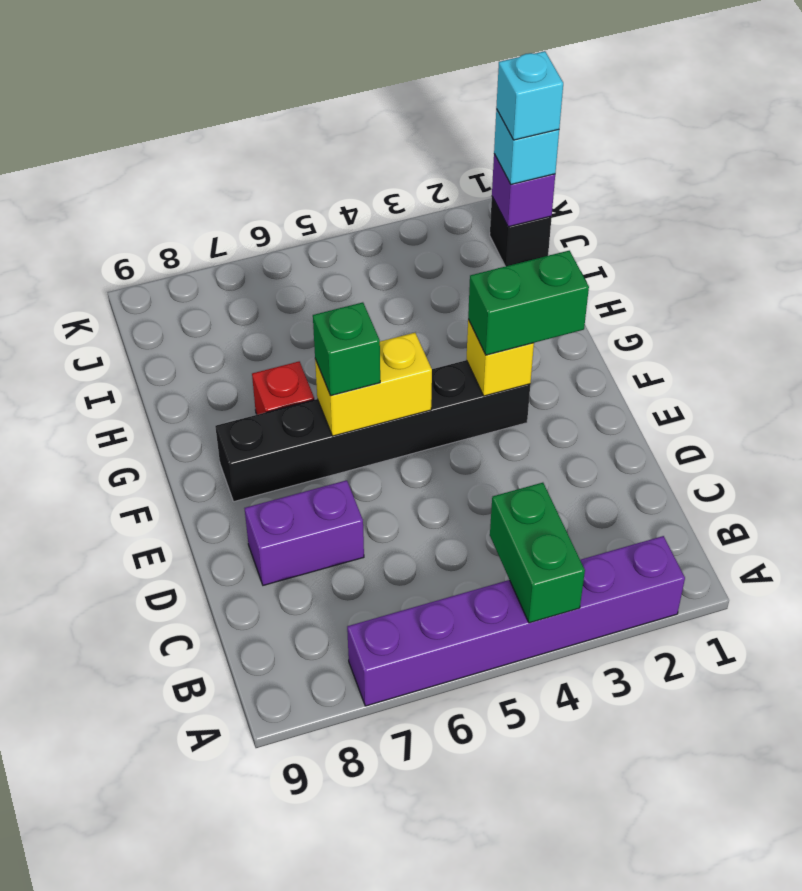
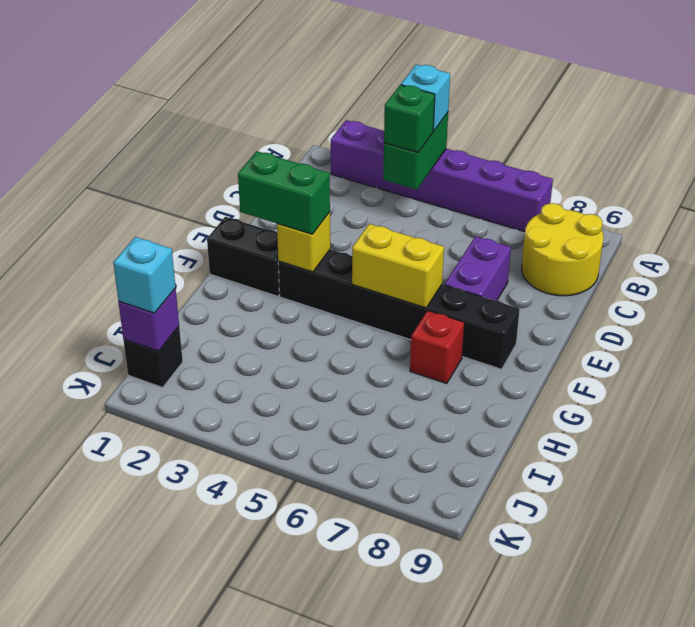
none -> yellow round brick B8:C9 level 1
purple brick D7:D8 level 1 -> purple brick D7:E7 level 1
none -> black brick F1:F2 level 1
green brick F6 level 3 -> green brick B4 level 3
cyan brick J1 level 4 -> cyan brick A4 level 3

